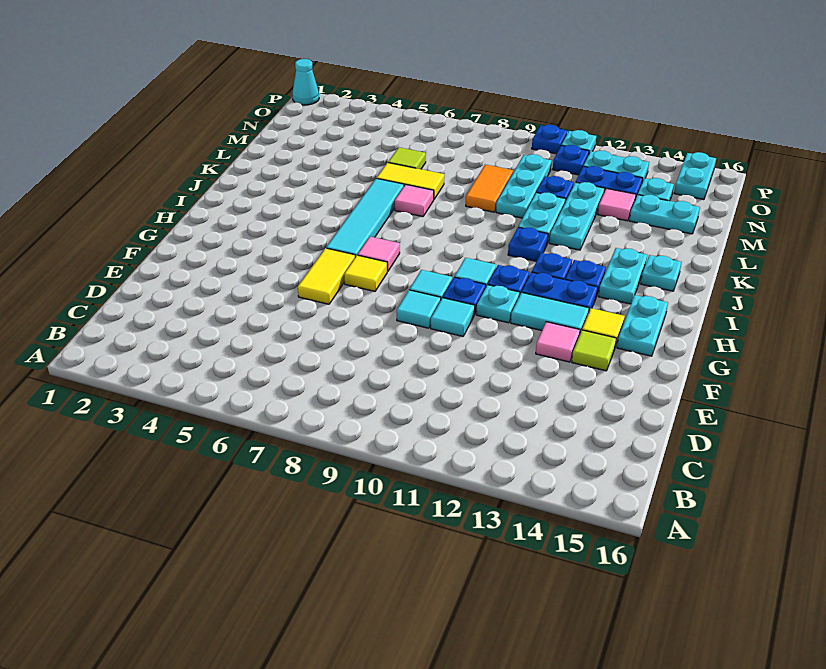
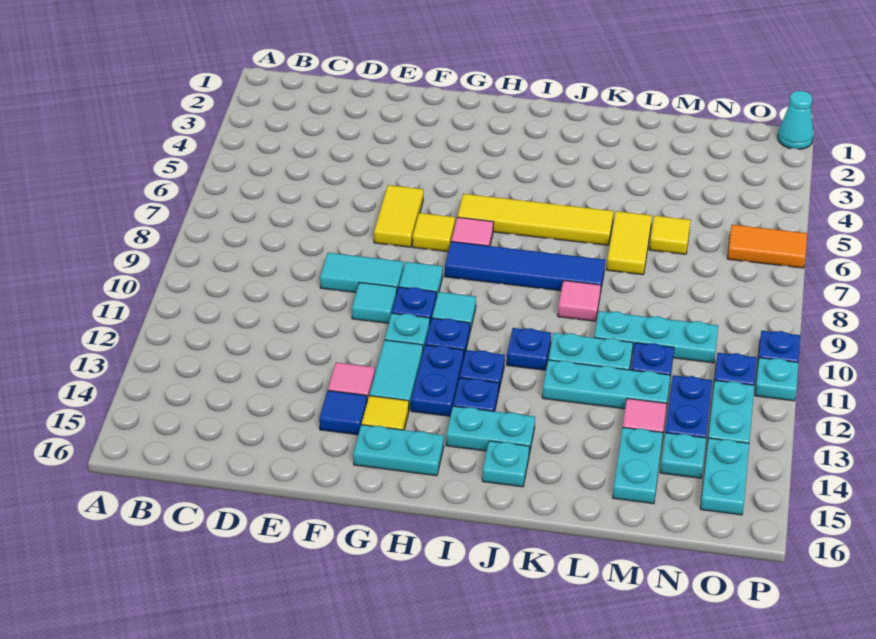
yellow tile F6:G6 level 1 -> yellow tile F6:F7 level 1
cyan tile F9 level 1 -> cyan tile E9:F9 level 1
lime tile F14 level 1 -> blue tile F14 level 1
cyan tile H6:K6 level 1 -> yellow tile H6:K6 level 1
none -> blue tile H8:K8 level 1
pink tile K7 level 1 -> pink tile K9 level 1
orange tile L9:M9 level 1 -> orange tile O6:P6 level 1
lime tile M6 level 1 -> yellow tile M6 level 1
cyan plate O15:P15 level 1 -> cyan plate O14:O15 level 1

